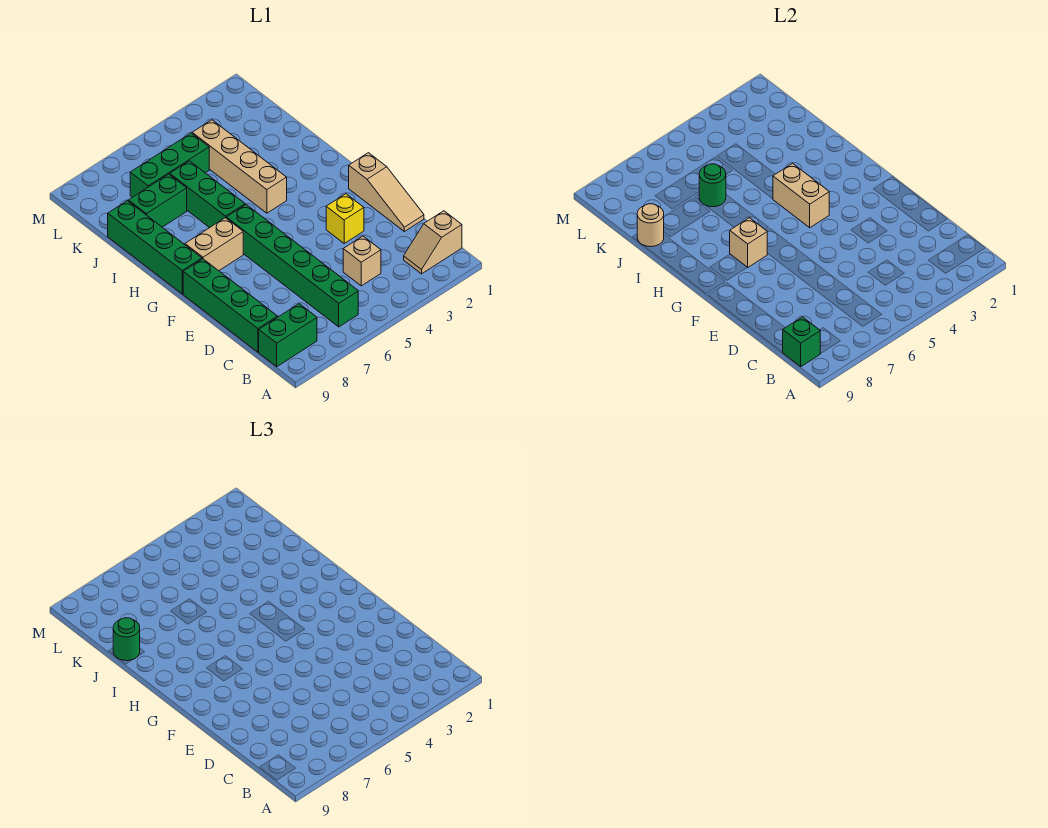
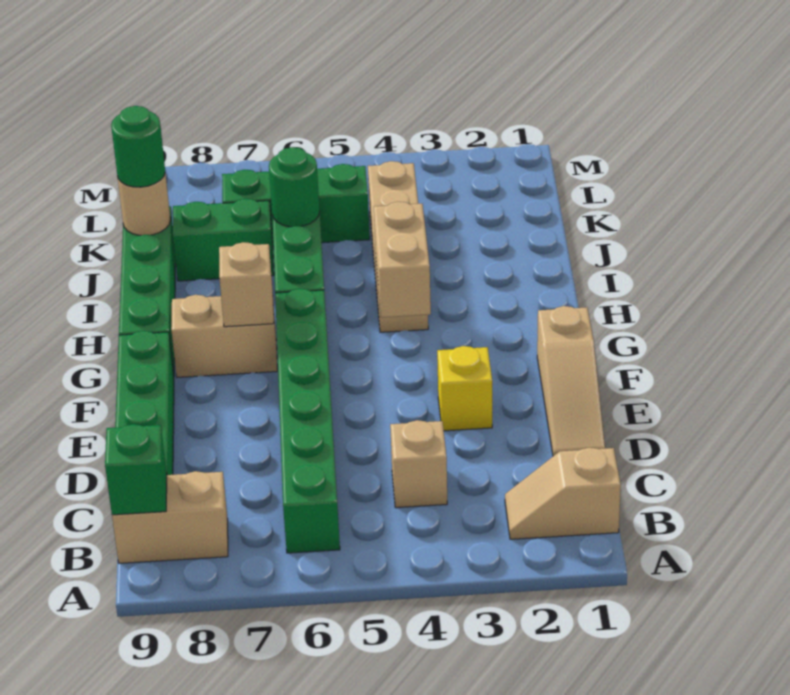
green brick B8:B9 level 1 -> tan brick B8:B9 level 1

